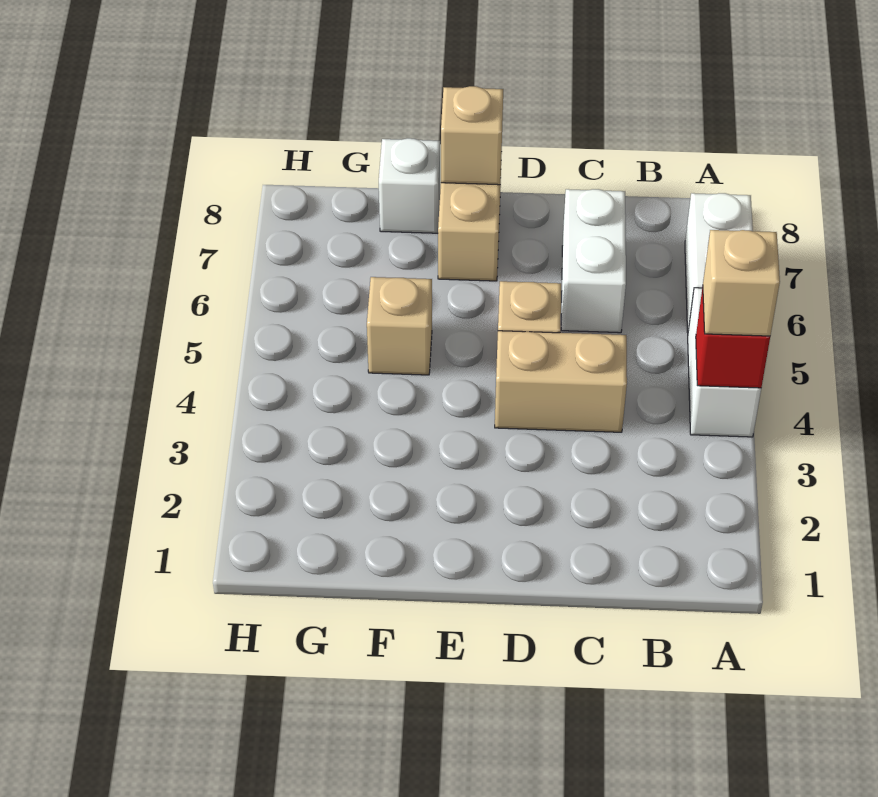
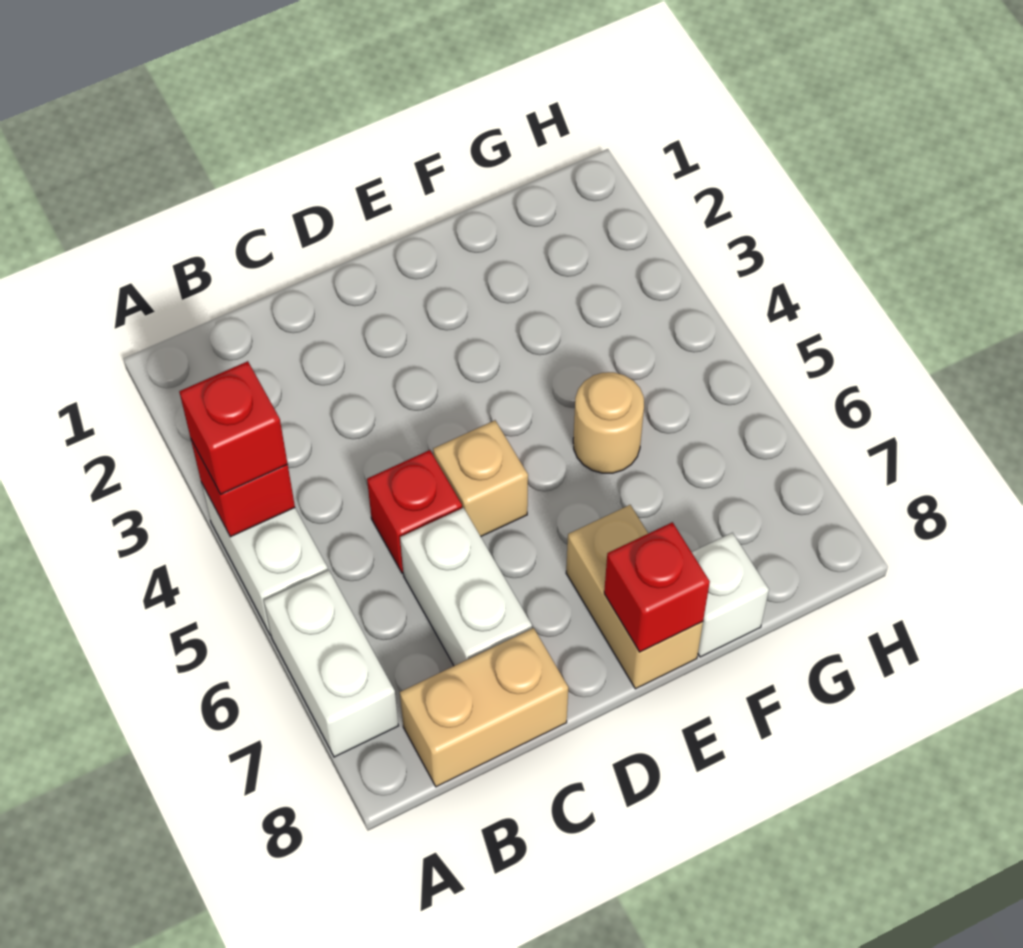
tan brick A4 level 3 -> red brick A4 level 3
tan brick C4:D4 level 1 -> tan brick B8:C8 level 1
none -> red brick C5 level 1
tan brick E8 level 2 -> red brick E8 level 2
tan brick F5 level 1 -> tan round brick F5 level 1

